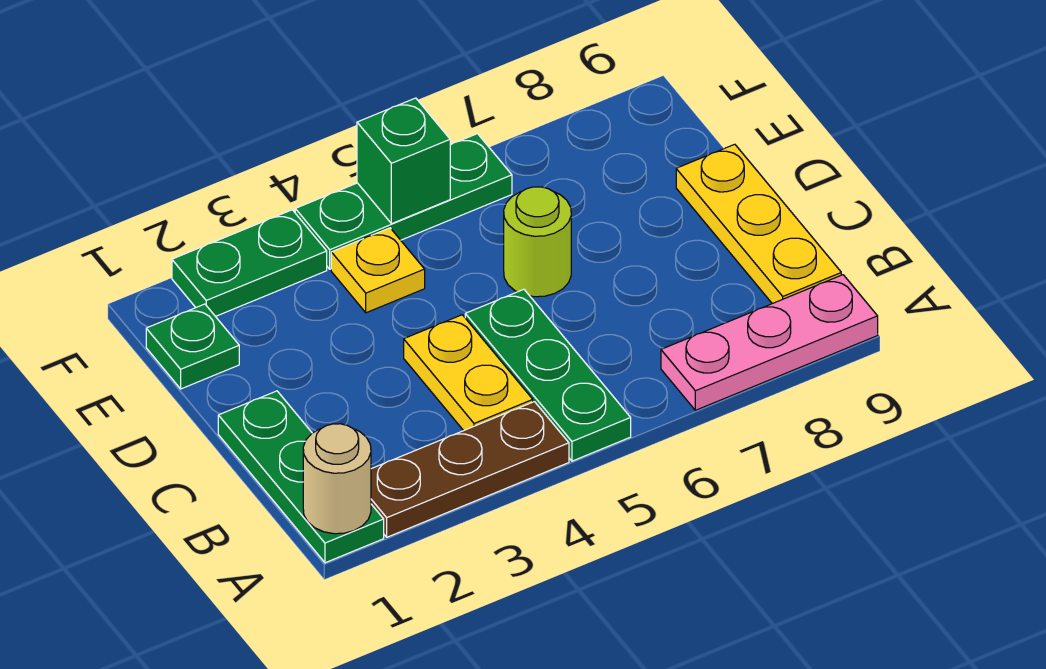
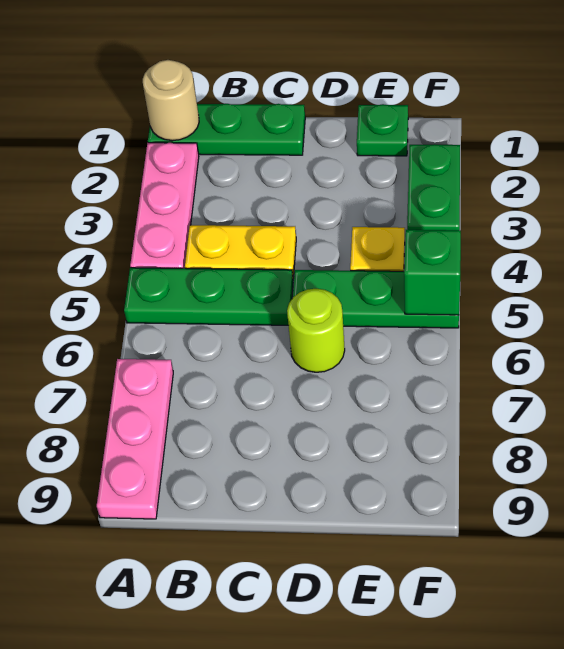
brown plate A2:A4 level 1 -> pink plate A2:A4 level 1
yellow plate B9:D9 level 1 -> none
green plate F4:F6 level 1 -> green plate D5:F5 level 1

